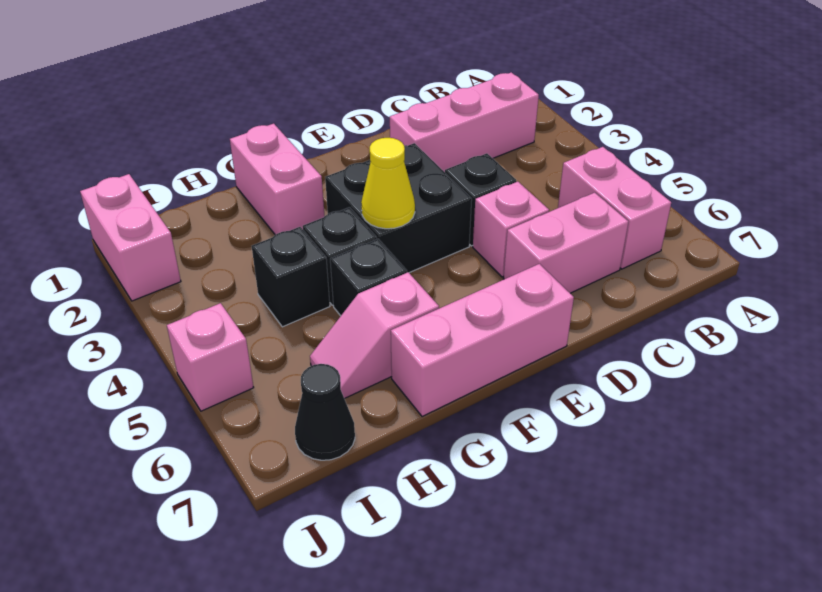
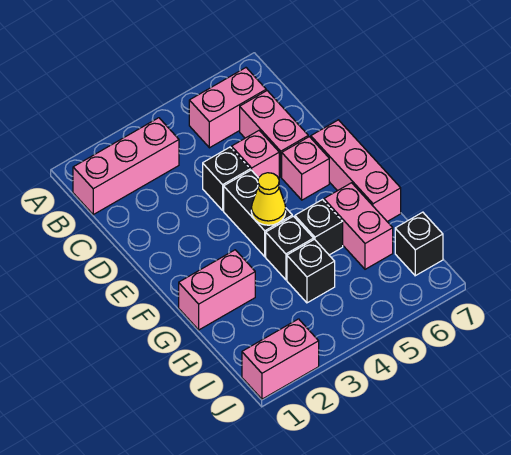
pink brick B2:D2 level 1 -> pink brick B1:B3 level 1
black brick E3:F4 level 1 -> black brick E4:F4 level 1
pink slope G6:H6 level 1 top G -> pink brick G6:H6 level 1
black cone I7 level 1 -> black brick I7 level 1
pink brick J5 level 1 -> pink brick E6 level 1

